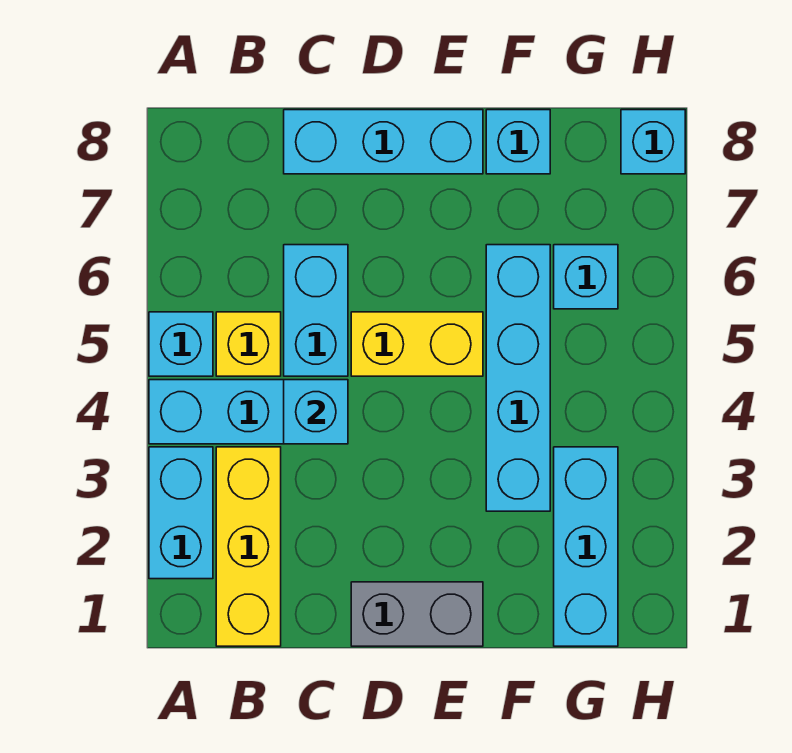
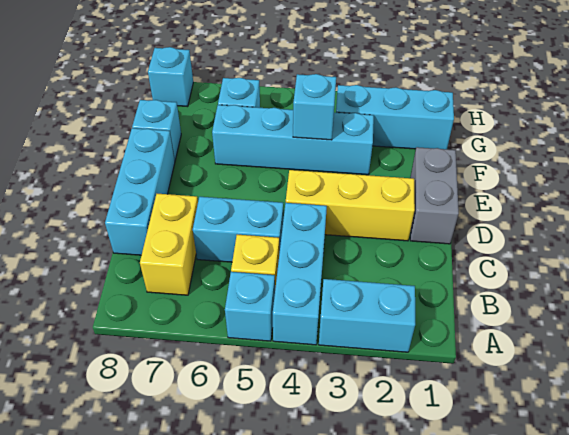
yellow brick B1:B3 level 1 -> yellow brick D2:D4 level 1
cyan brick C4 level 2 -> cyan brick F4 level 2
yellow brick D5:E5 level 1 -> yellow brick B7:C7 level 1

